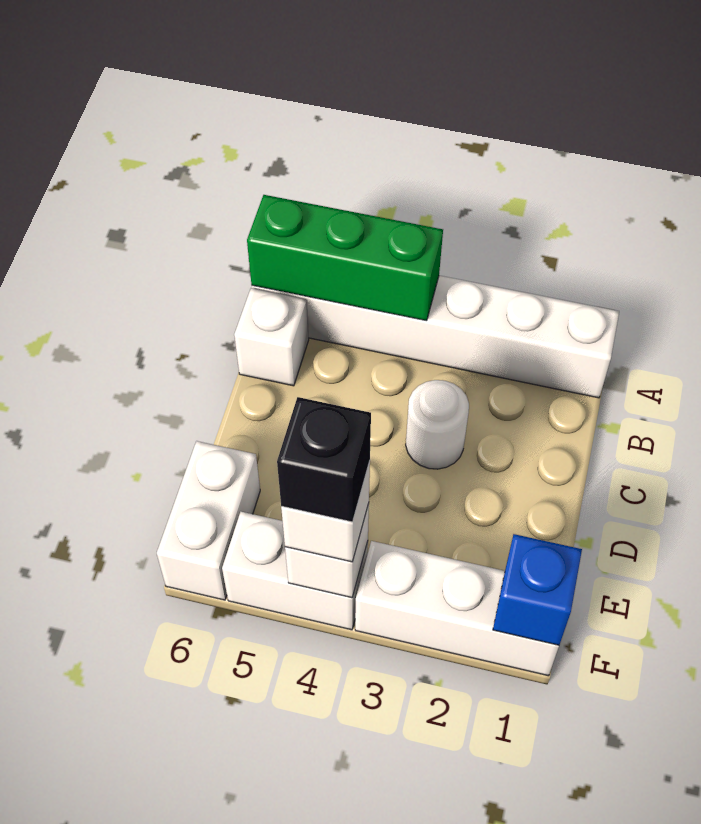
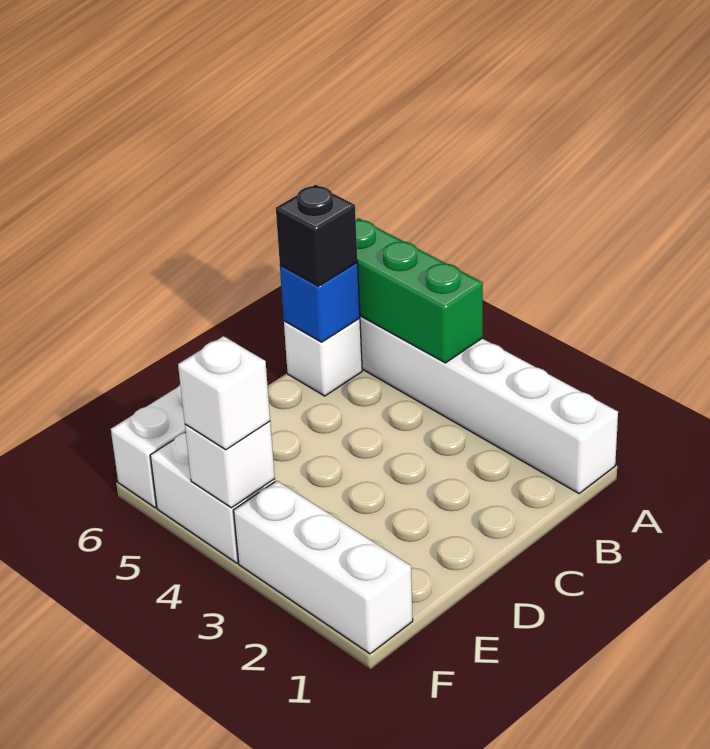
white round brick C3 level 1 -> none
blue brick F1 level 2 -> blue brick B6 level 2
black brick F4 level 4 -> black brick B6 level 3

